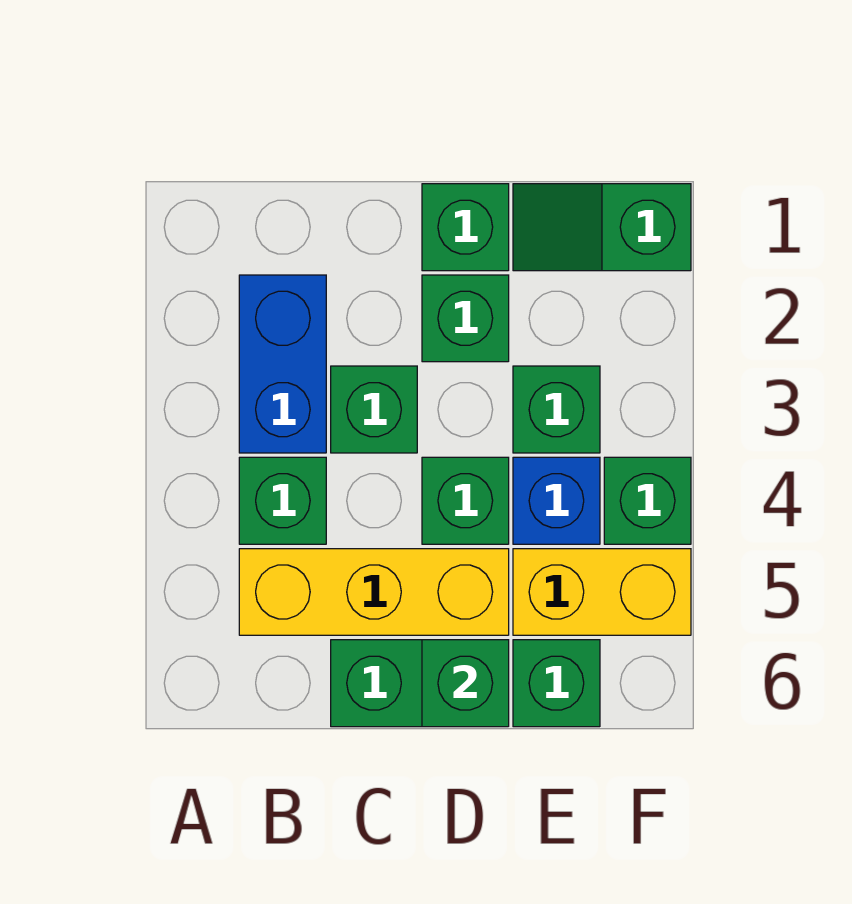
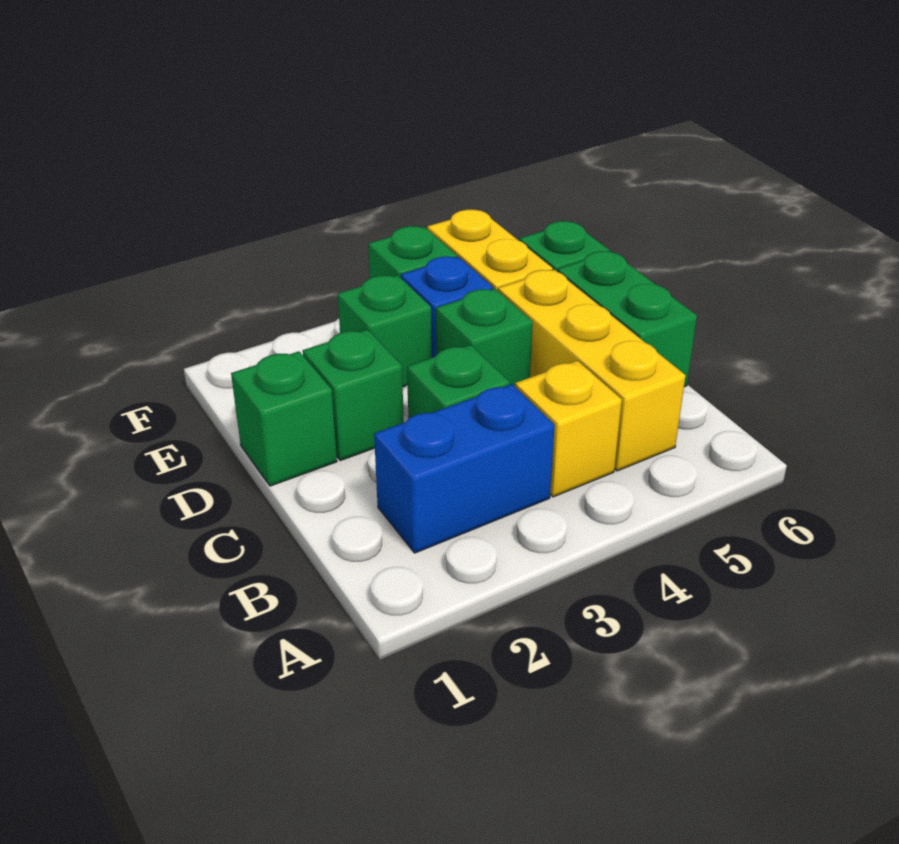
green brick B4 level 1 -> yellow brick B4 level 1
green brick D6 level 2 -> none
green slope E1:F1 level 1 top F -> none

